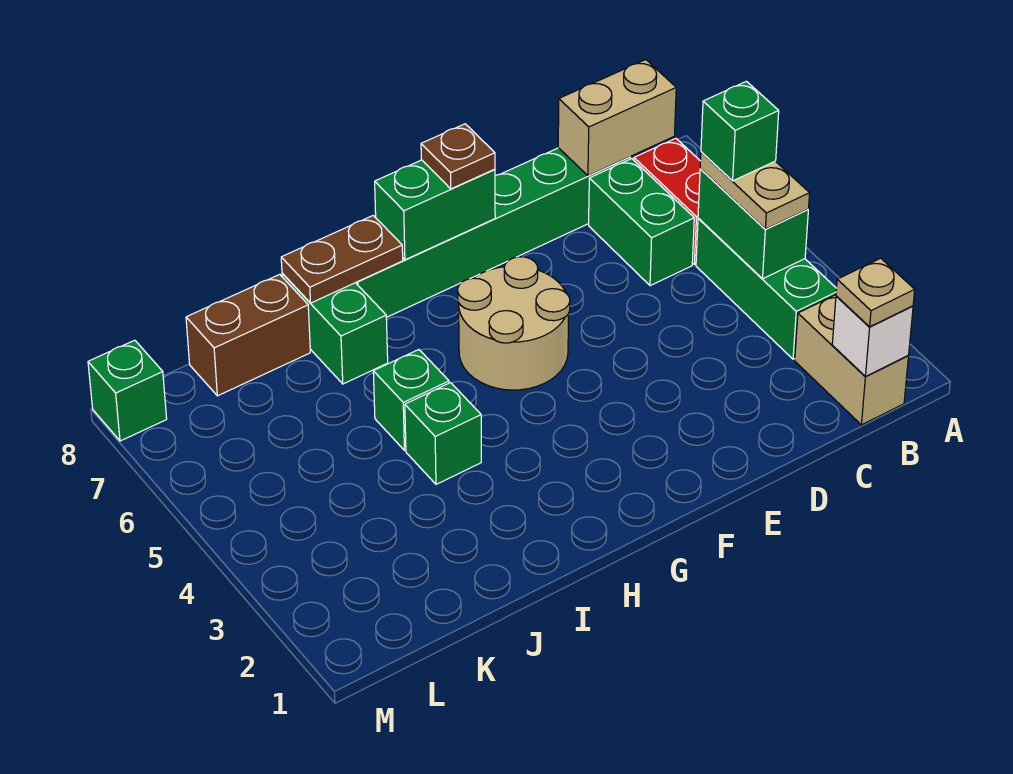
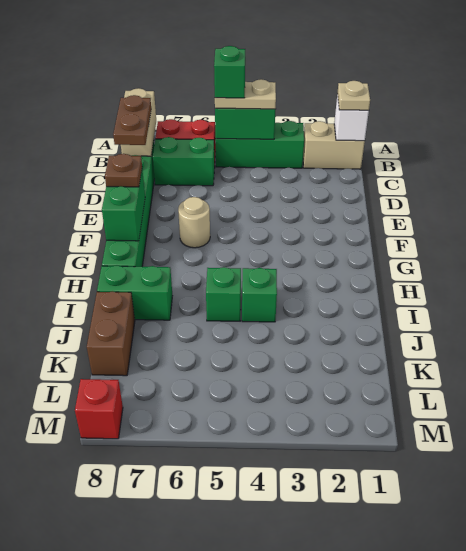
tan round brick F5:G6 level 1 -> tan round brick F6 level 1
brown plate H8:I8 level 2 -> brown plate C8:D8 level 3
green brick M8 level 1 -> red brick M8 level 1

